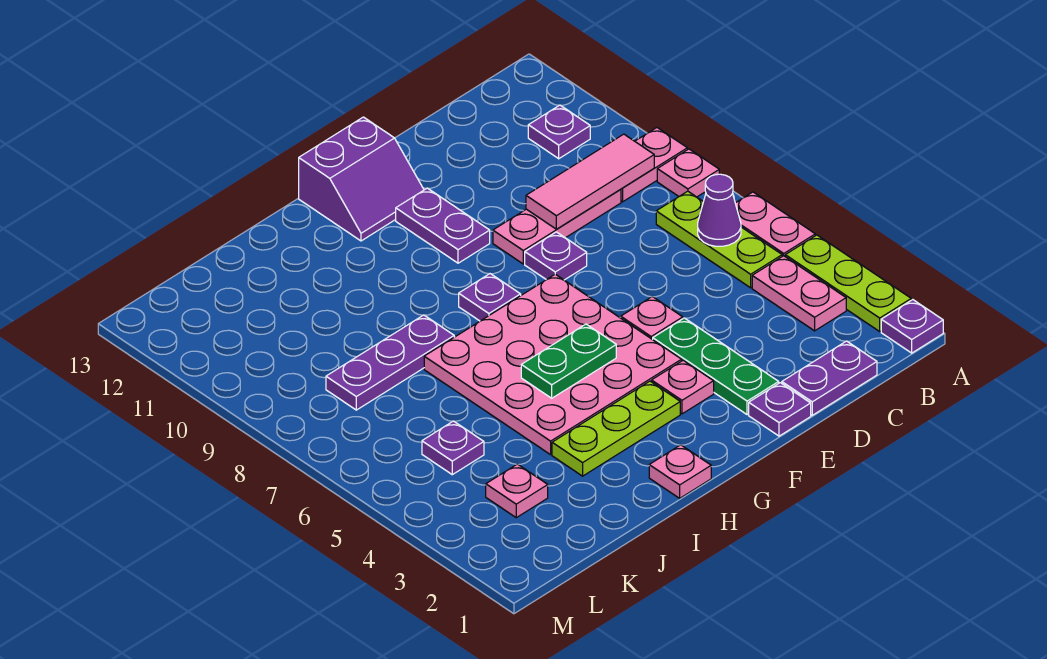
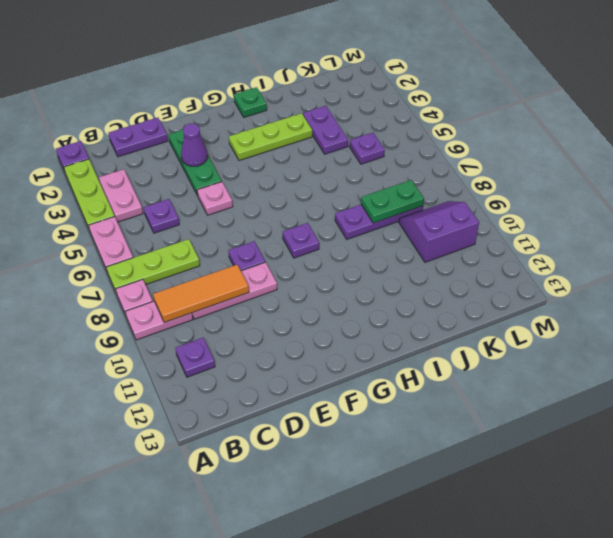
lime plate B5:B7 level 1 -> lime plate A7:C7 level 1
purple cone B6 level 2 -> purple cone E3 level 2
pink tile B9:D9 level 2 -> orange tile B9:D9 level 2
purple plate E1 level 1 -> purple plate C5 level 1
pink plate F3 level 1 -> none
pink plate F4:I7 level 1 -> none
purple plate F10:F11 level 1 -> purple plate J3:J4 level 1
purple slope F12:G13 level 1 top 13 -> purple slope K9:L10 level 1 top 10
green plate G5:H5 level 2 -> green plate J8:K8 level 2
pink plate H1 level 1 -> green plate H1 level 1
pink plate K3 level 1 -> none

